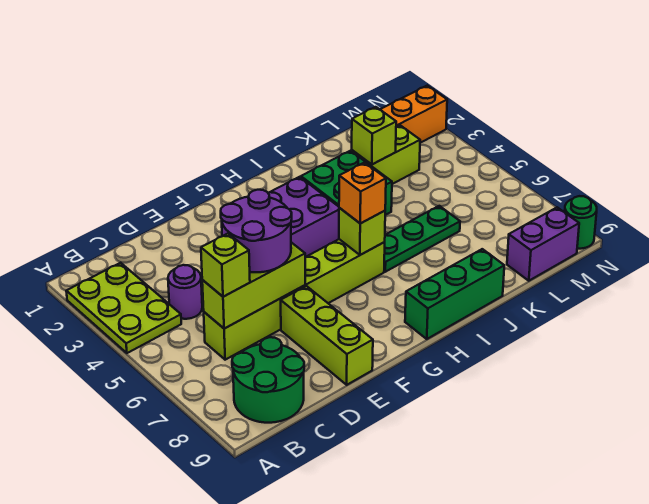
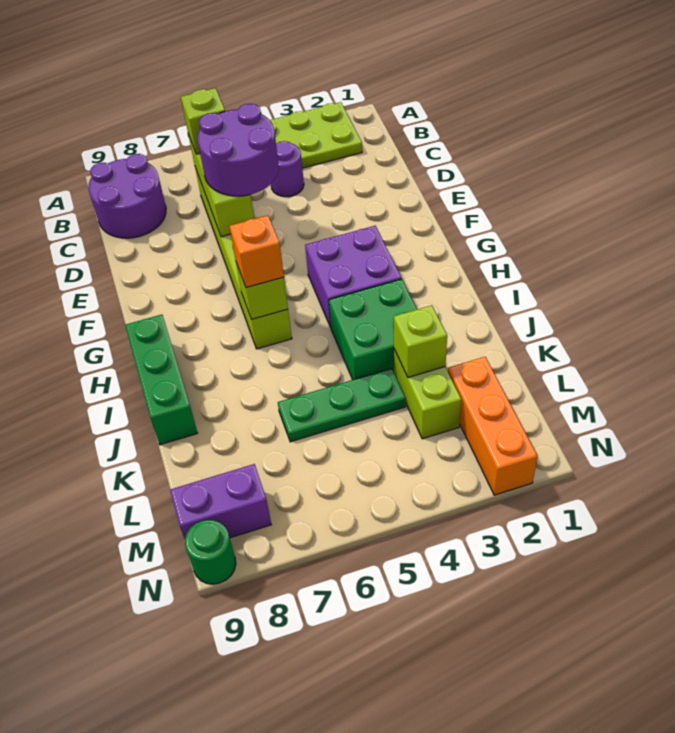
green round brick B8:C9 level 1 -> purple round brick B8:C9 level 1
lime brick E7:E9 level 1 -> none
green plate I6:K6 level 1 -> green plate K4:K6 level 1
purple brick L9:M9 level 1 -> purple brick M8:M9 level 1

